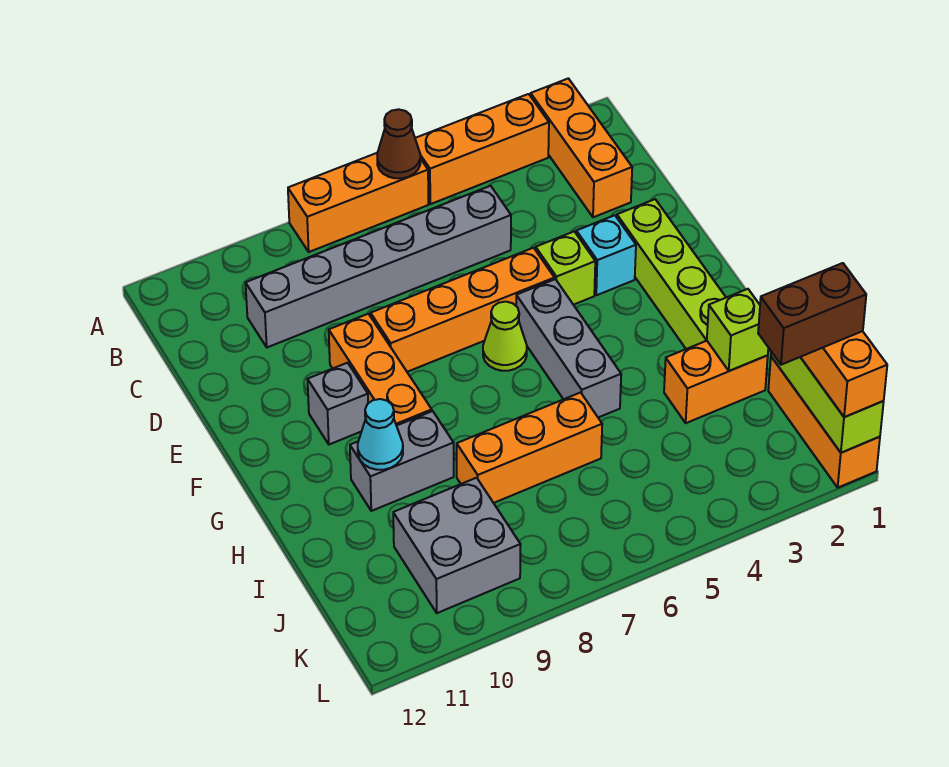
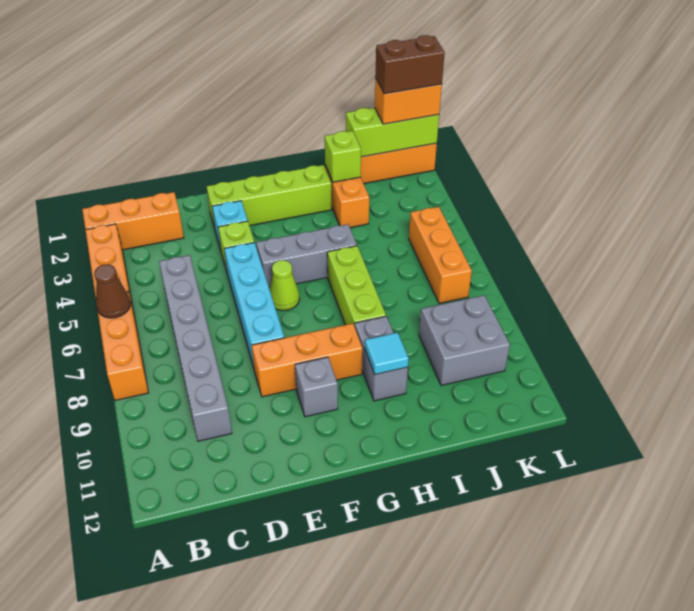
orange brick E5:E8 level 1 -> cyan brick E5:E8 level 1
none -> lime brick H6:H8 level 1
cyan cone H10 level 2 -> cyan tile H10 level 2
orange brick I6:I8 level 1 -> orange brick K5:K7 level 1
brown brick K1:K2 level 4 -> brown brick K1:L1 level 4

